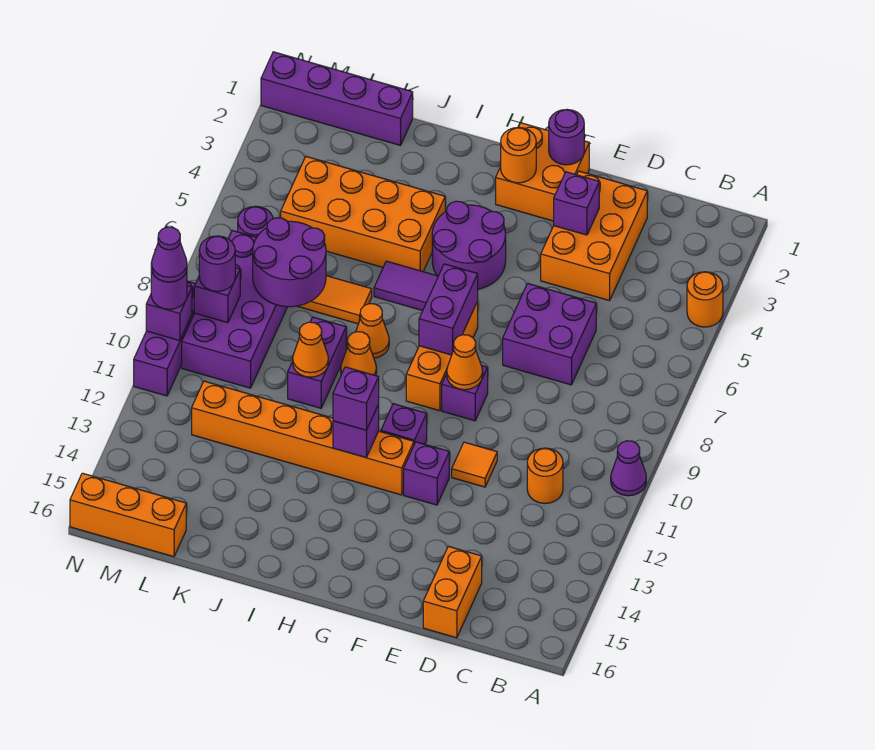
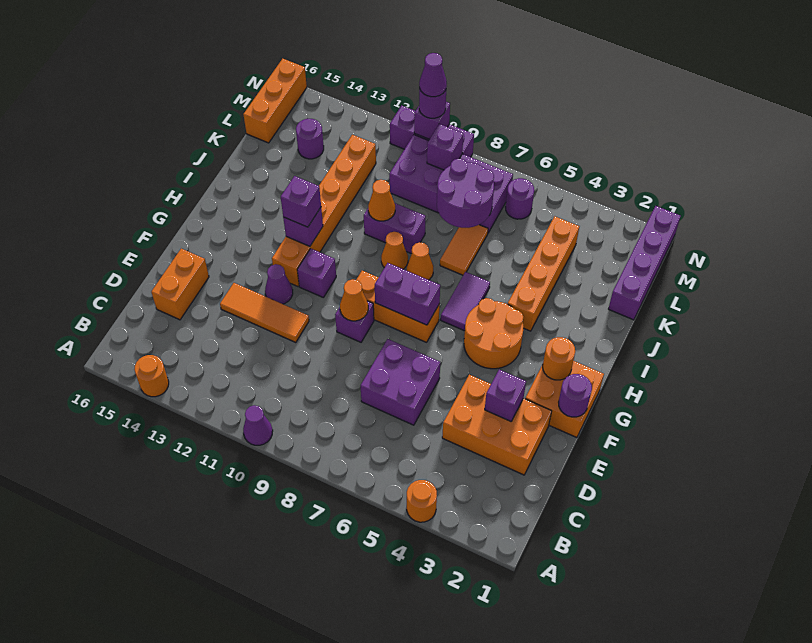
orange round brick C11 level 1 -> orange round brick A14 level 1
orange brick D15:D16 level 1 -> orange brick D15:E15 level 1
orange tile E11 level 1 -> orange tile E11:E13 level 1
purple brick F12 level 1 -> purple cone F12 level 1
purple round brick G4:H5 level 1 -> orange round brick G4:H5 level 1
orange brick I4:L5 level 1 -> orange brick I4:L4 level 1
purple round brick M9 level 3 -> purple round brick L14 level 1

